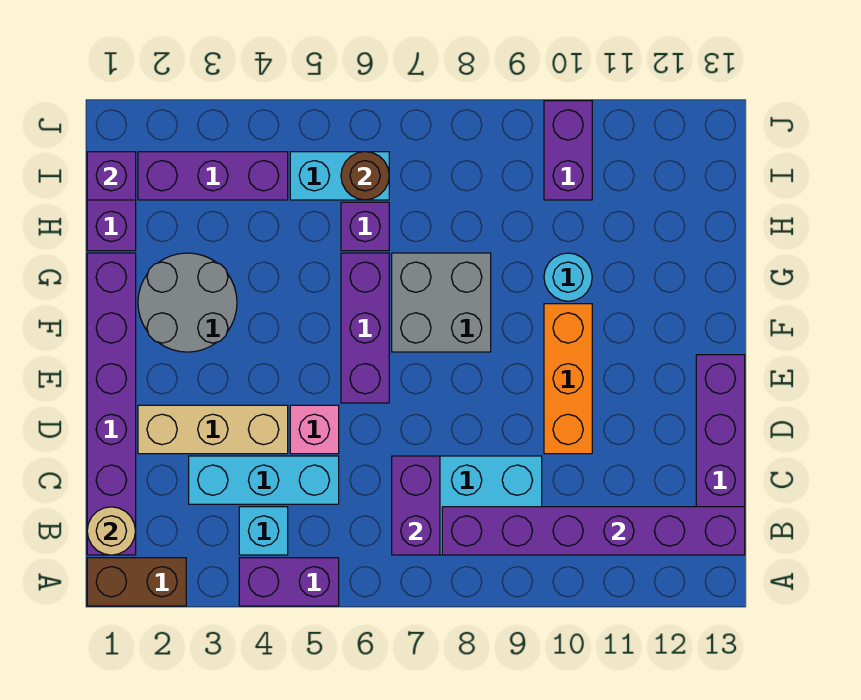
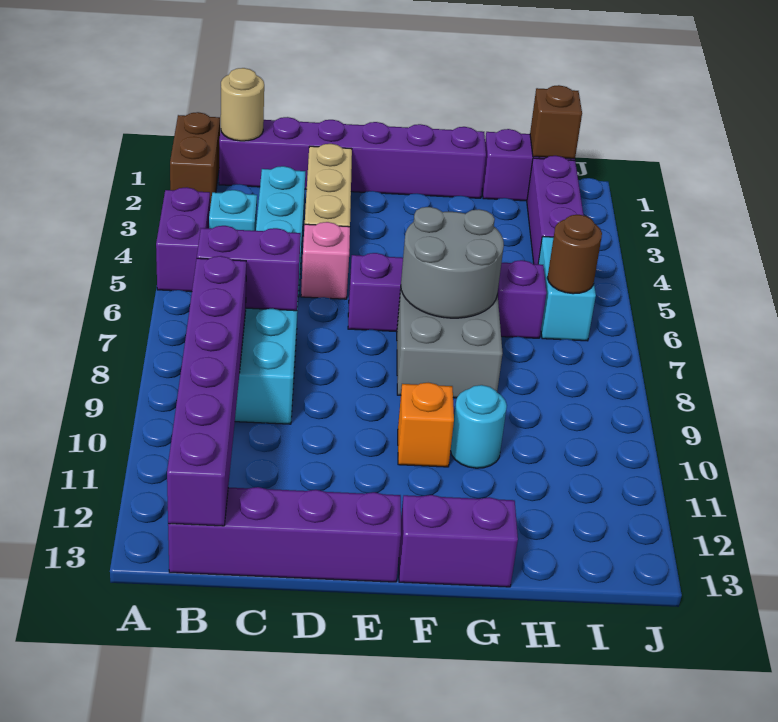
orange brick D10:F10 level 1 -> orange brick F10 level 1
grey round brick F2:G3 level 1 -> grey round brick F6:G7 level 2
purple brick I1 level 2 -> brown brick I1 level 2
purple brick I10:J10 level 1 -> purple brick F13:G13 level 1

